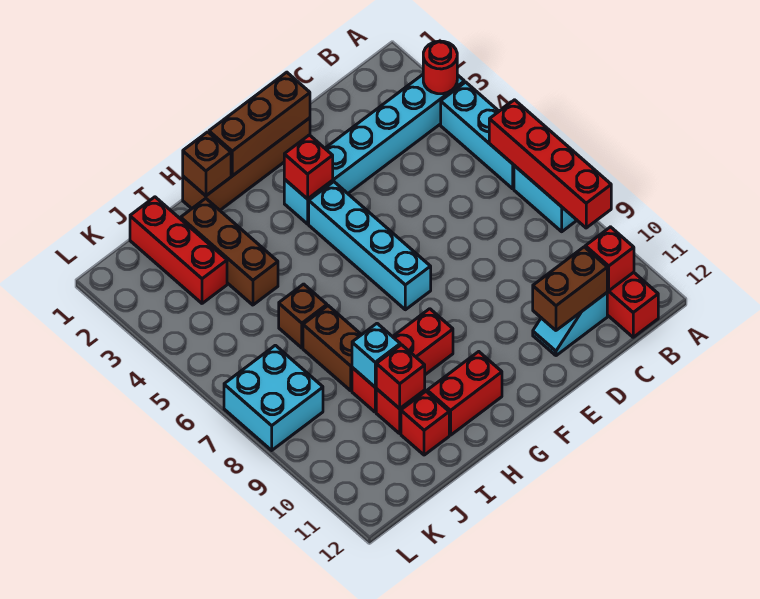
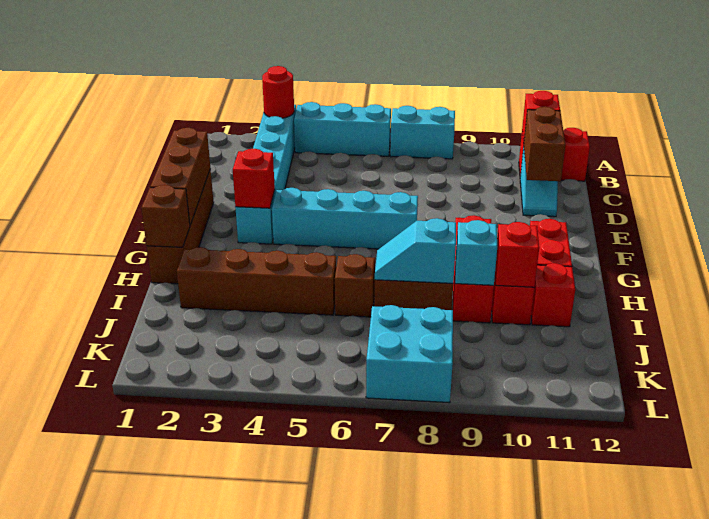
red brick A6:A9 level 2 -> none
brown brick I2:I4 level 1 -> brown brick I2:I5 level 1
none -> cyan slope I7:I8 level 2 top 8
red brick J1:J3 level 1 -> none

